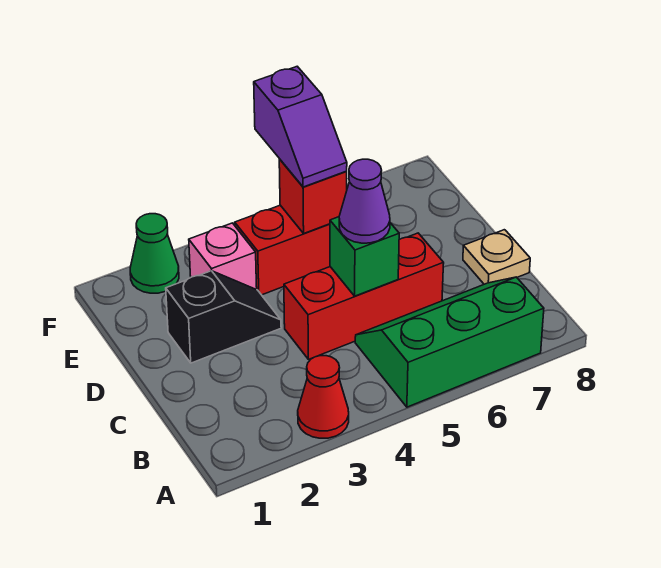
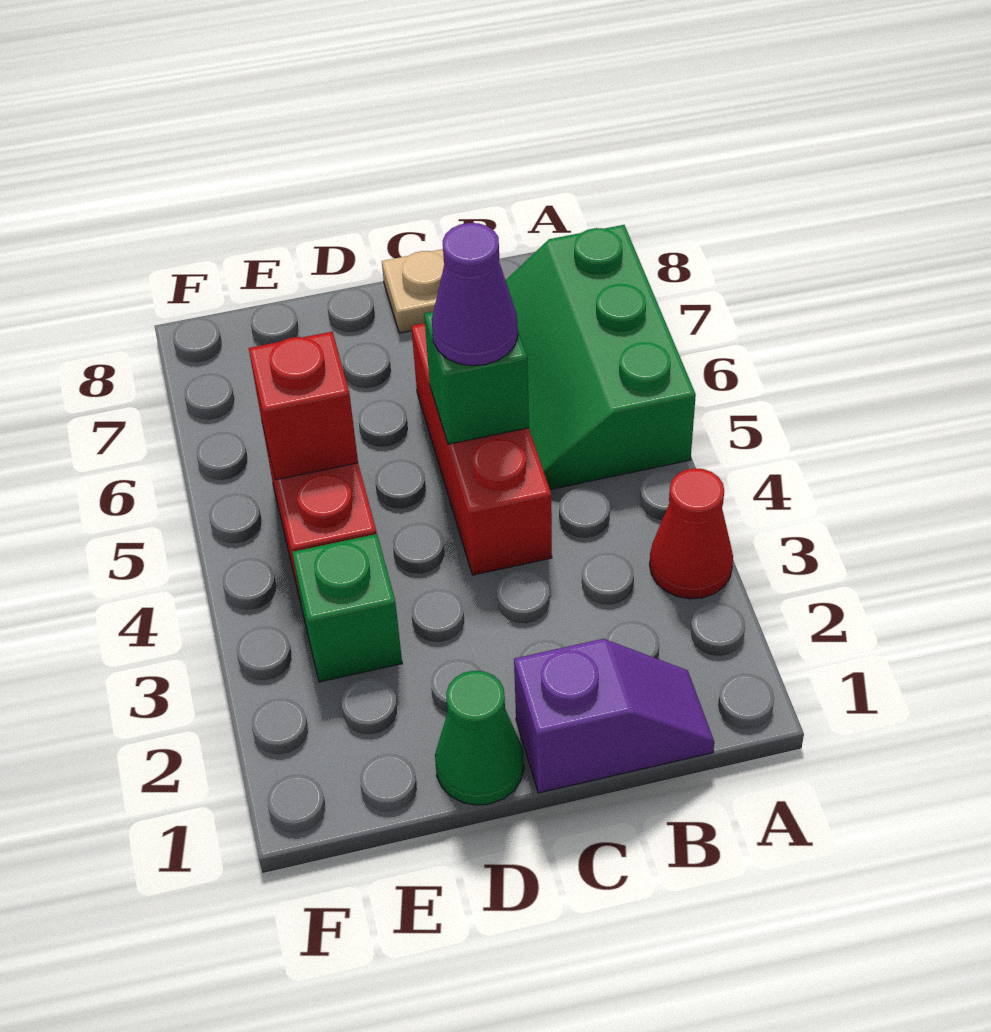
black slope D2:D3 level 1 top 2 -> none
pink brick E3 level 1 -> green brick E3 level 1
purple slope E5:F5 level 3 top F -> purple slope B1:C1 level 1 top C
green cone F2 level 1 -> green cone D1 level 1

